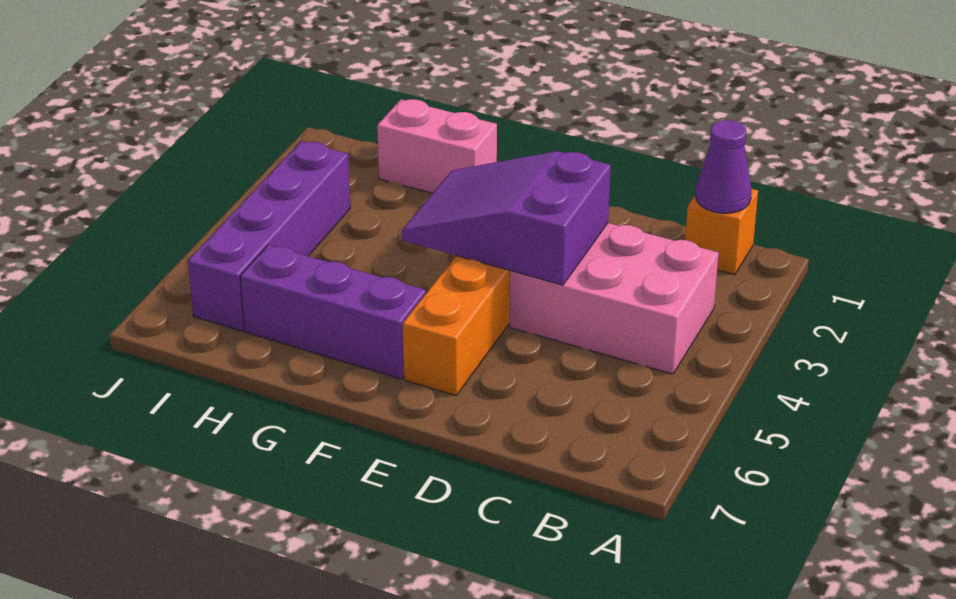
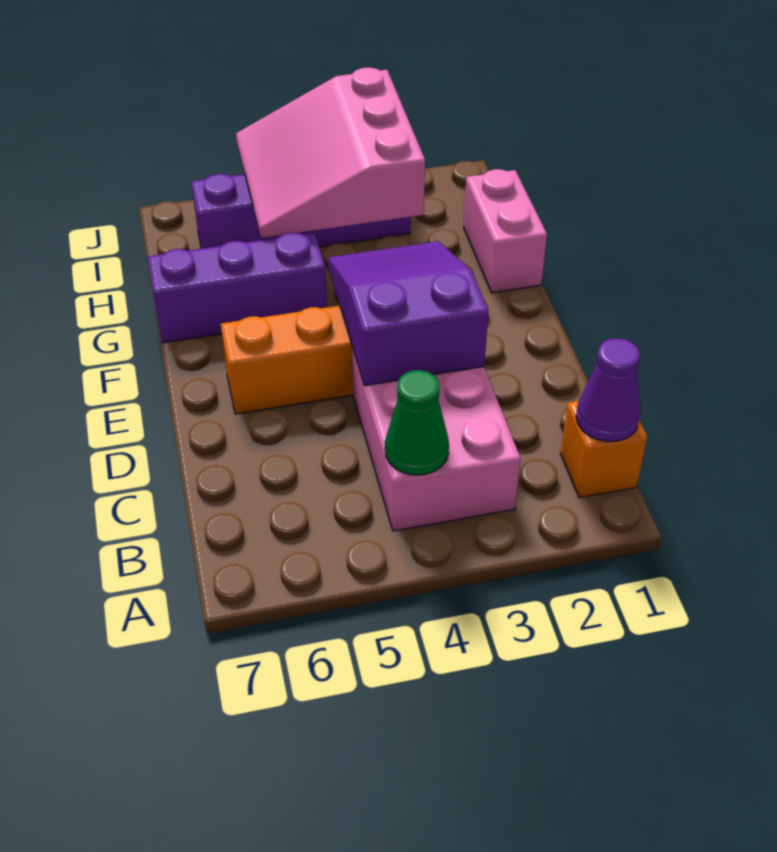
none -> green cone B4 level 2
purple brick F6:H6 level 1 -> purple brick G5:G7 level 1
none -> pink slope H3:J5 level 2 top 3

